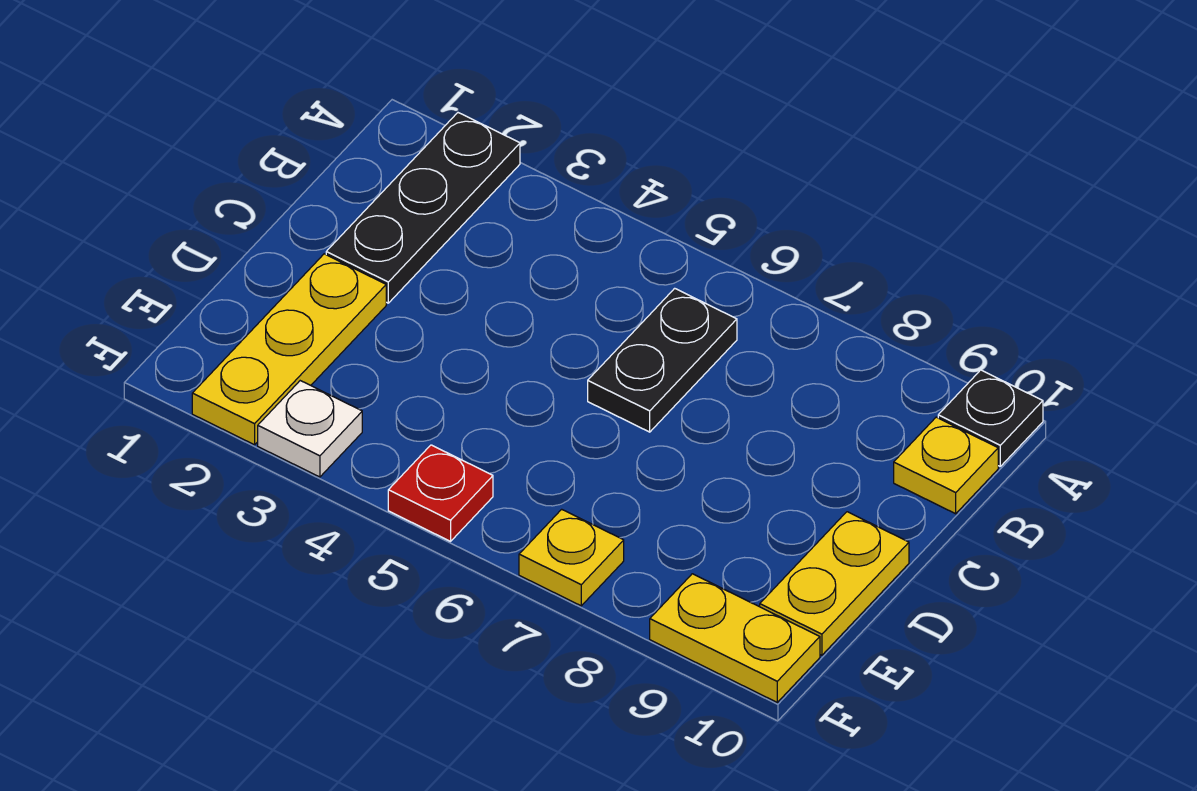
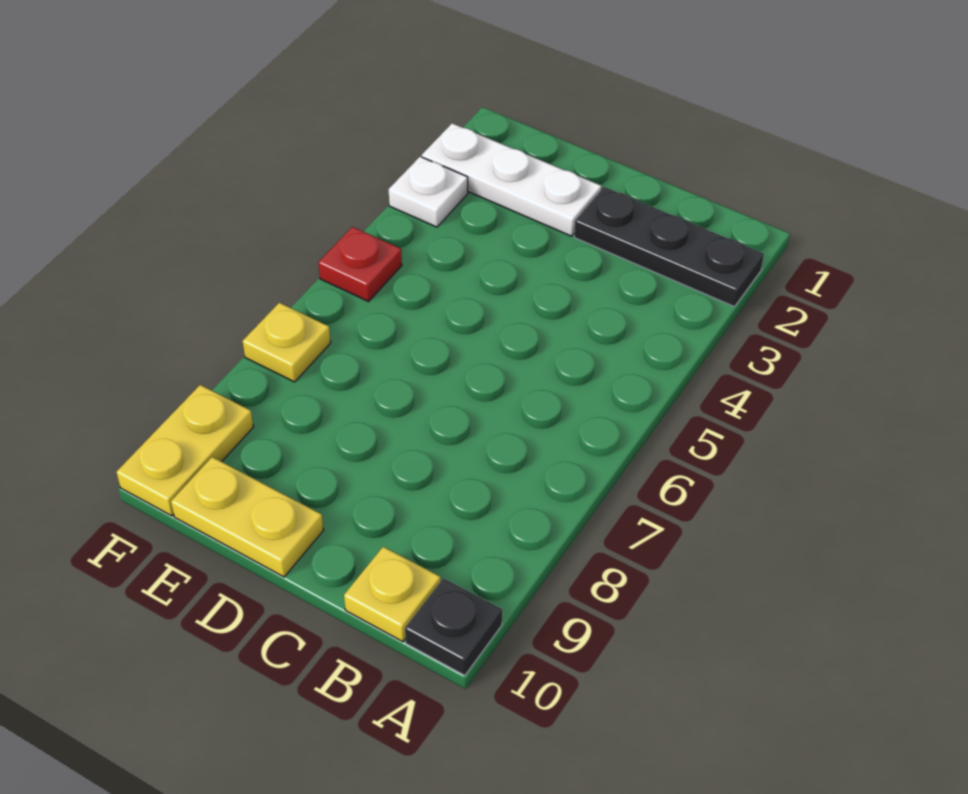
black plate B6:C6 level 1 -> none
yellow plate D2:F2 level 1 -> white plate D2:F2 level 1

